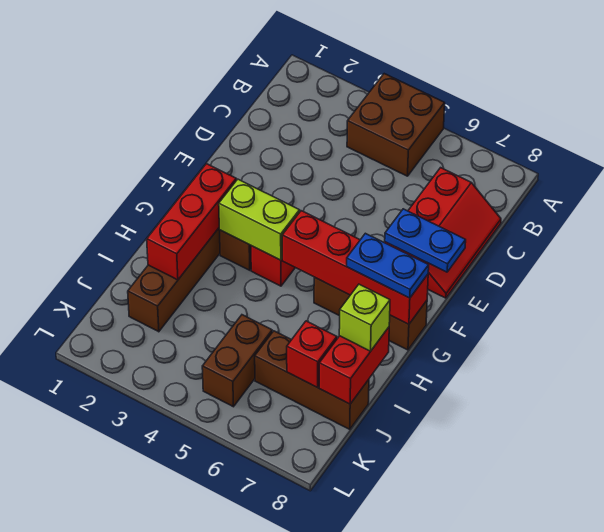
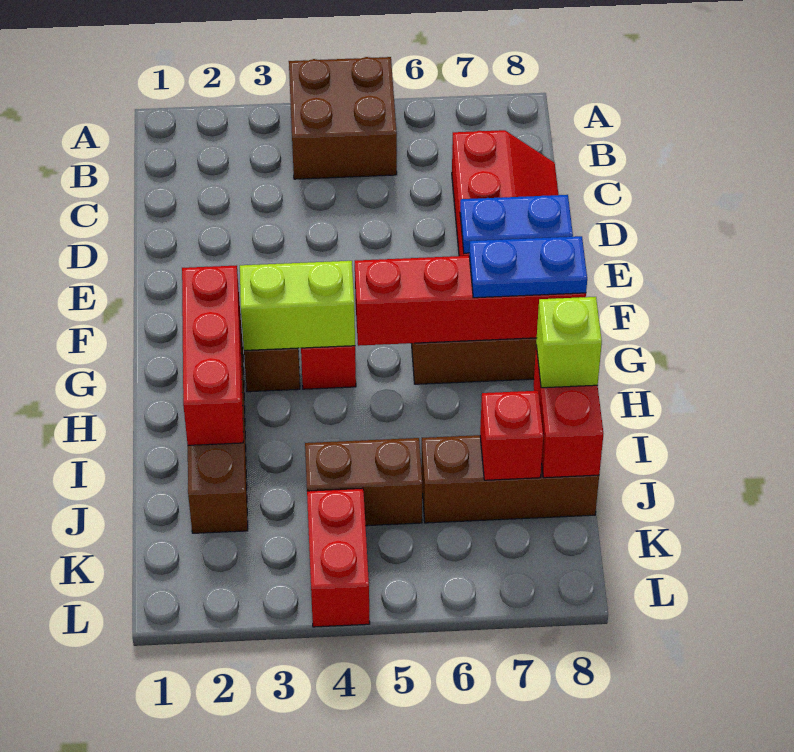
brown brick J5:K5 level 1 -> brown brick J4:J5 level 1
none -> red brick K4:L4 level 1

